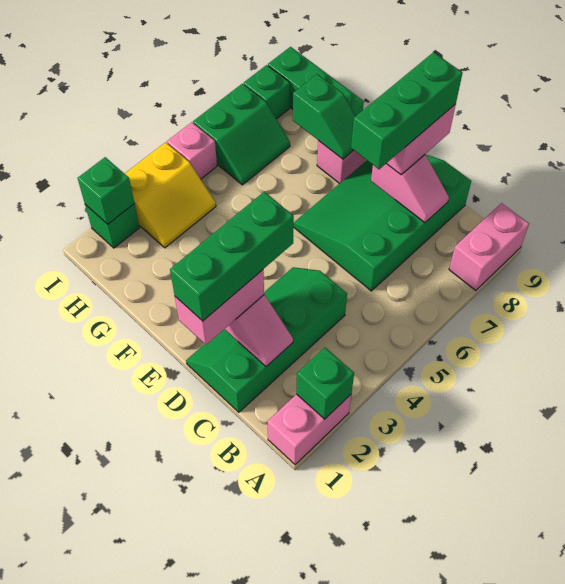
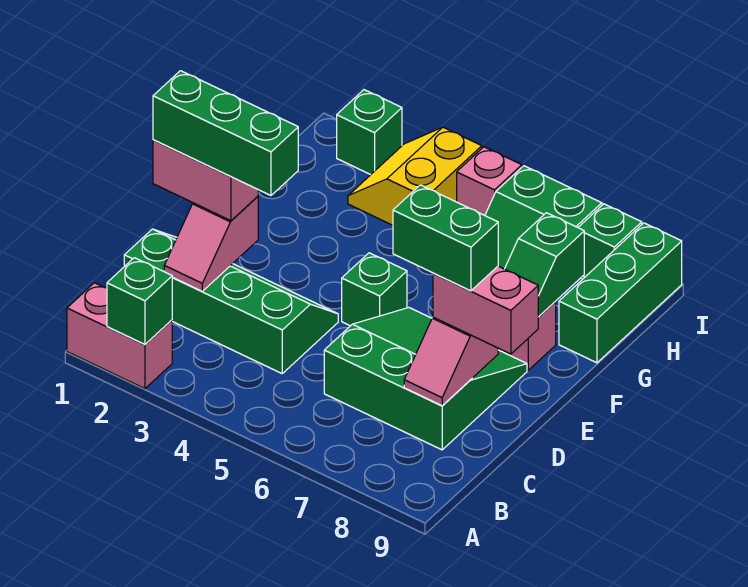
pink brick A8:A9 level 1 -> none
green slope C6:E9 level 1 top C -> green slope C6:E8 level 1 top C
green brick D7:D9 level 4 -> green brick D7:D8 level 4
yellow slope H3:I4 level 1 top I -> yellow slope H3:I4 level 1 top 4
green brick I2 level 2 -> green brick E5 level 1

